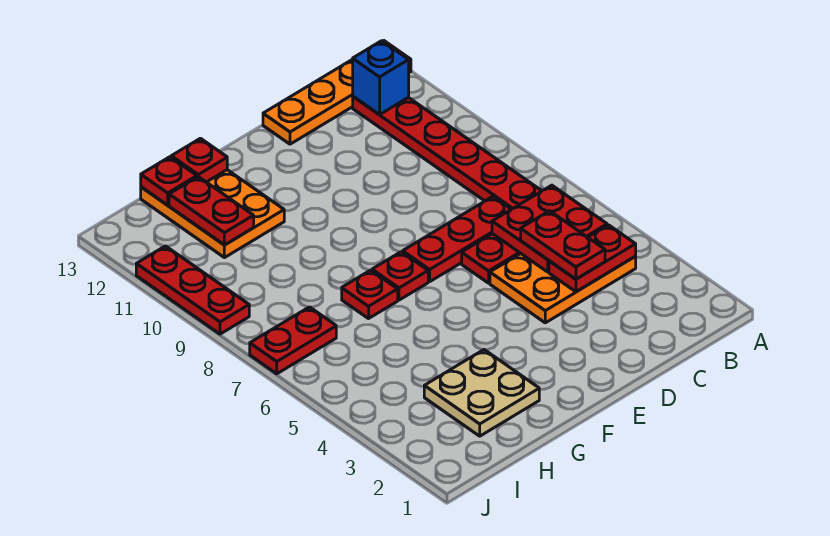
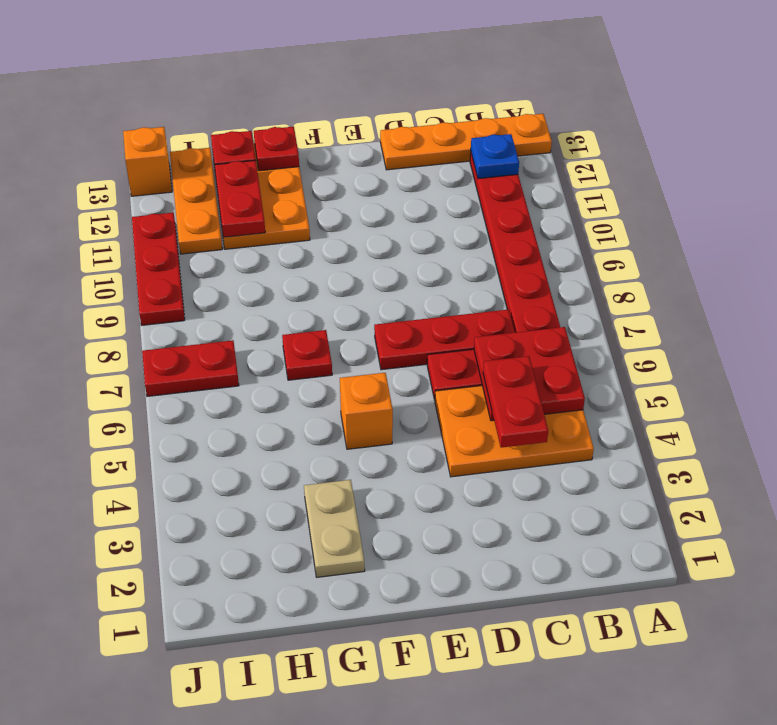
red plate B4:C4 level 2 -> none
blue brick B12 level 2 -> blue plate B12 level 2
none -> orange brick F5 level 1
red plate F7 level 1 -> none
tan plate G2:H3 level 1 -> tan plate G2:G3 level 1
none -> orange plate I11:I13 level 1
none -> orange brick J13 level 1

